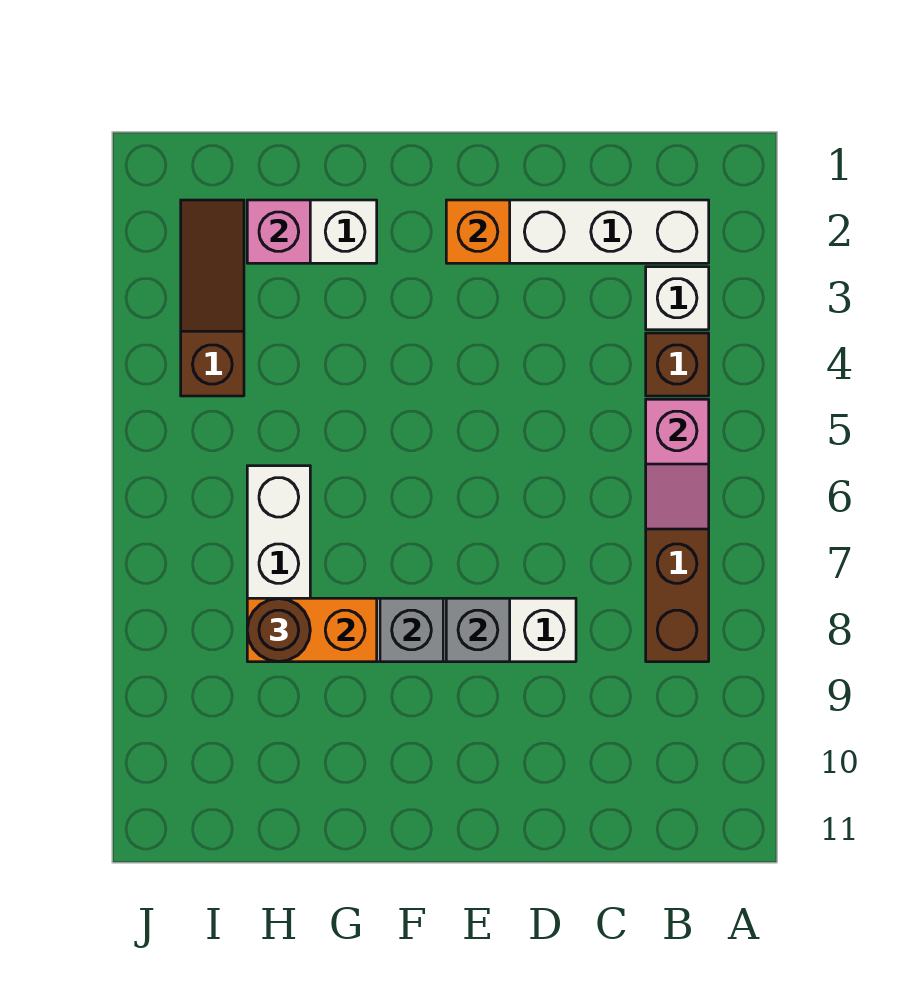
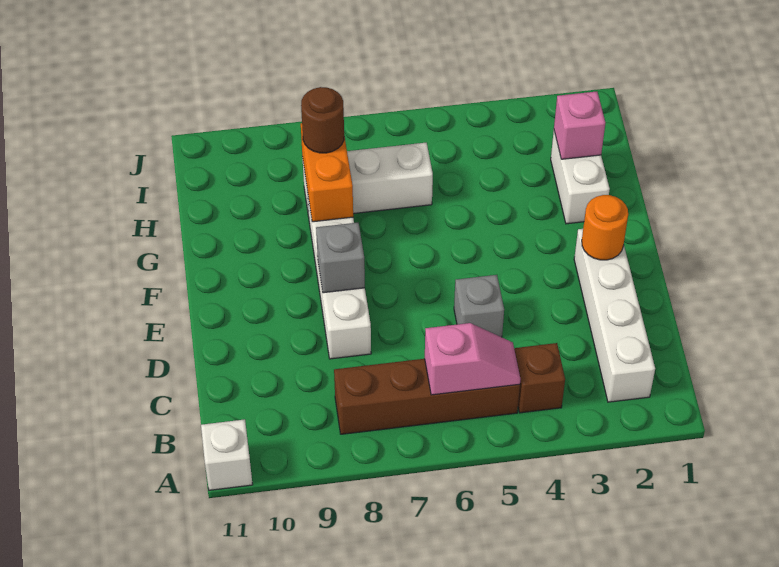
white brick B3 level 1 -> white brick A11 level 1
pink slope B5:B6 level 2 top 5 -> pink slope B5:B6 level 2 top 6
orange brick E2 level 2 -> orange round brick E2 level 2
grey brick F8 level 2 -> grey brick D5 level 1
brown slope I2:I4 level 1 top 4 -> none

